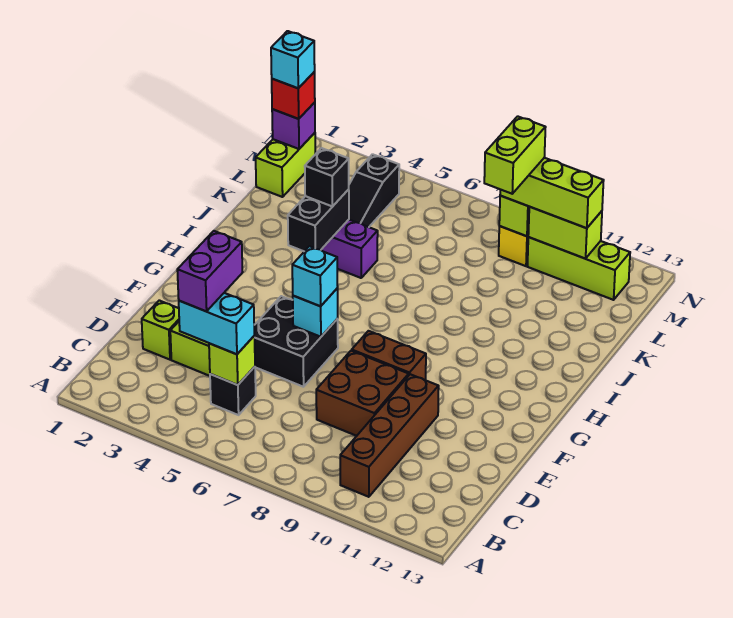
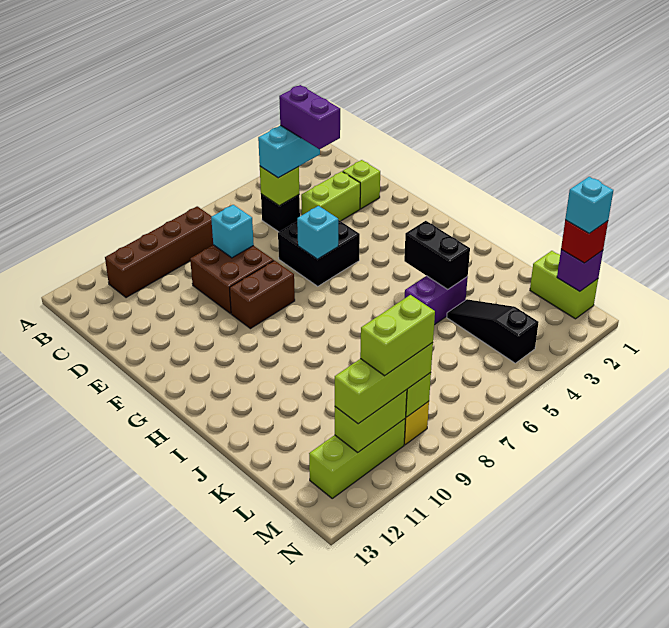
brown brick B10:E10 level 1 -> brown brick B8:B11 level 1
cyan brick F6 level 3 -> cyan brick D8 level 2
black brick J4 level 3 -> none
lime brick L9:M9 level 4 -> lime brick M9:M10 level 4

